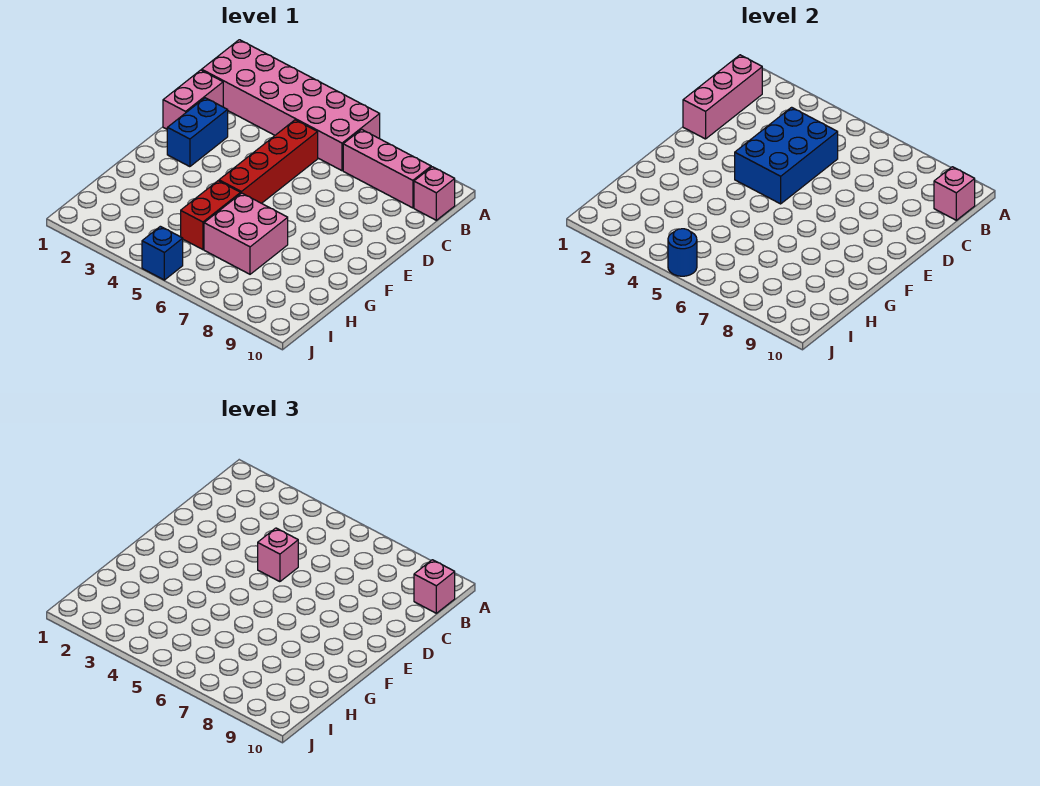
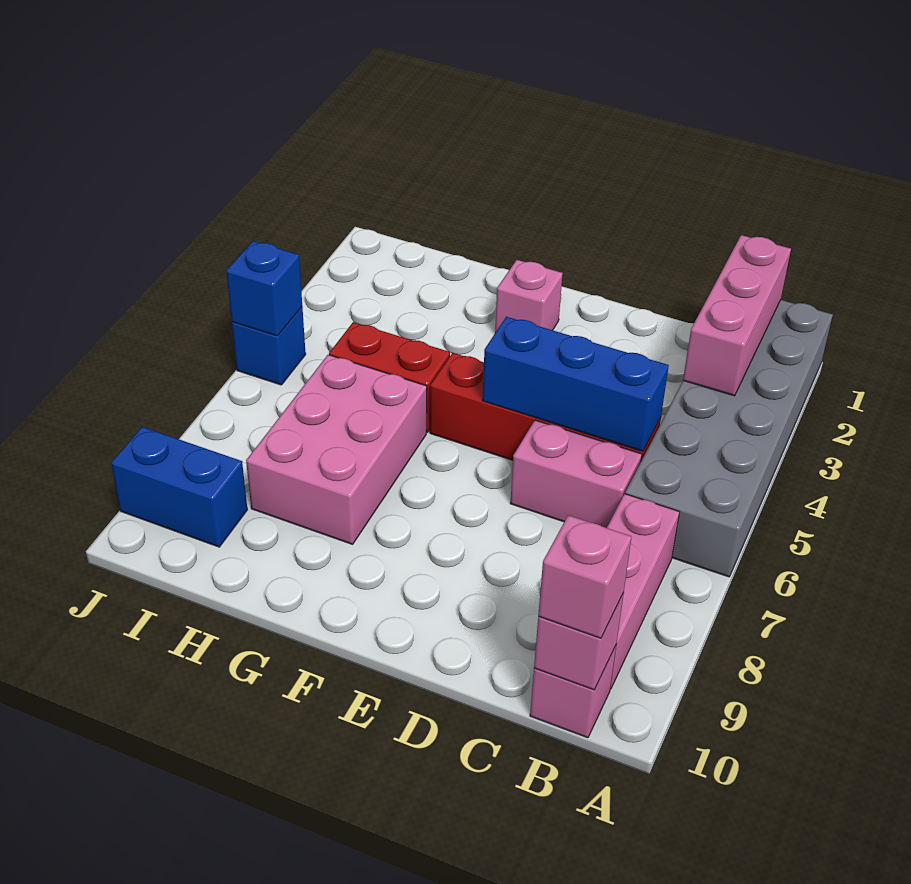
pink brick A1:B6 level 1 -> grey brick A1:B6 level 1
pink brick B1:D1 level 2 -> pink brick B1:B3 level 2
pink brick C1:D1 level 1 -> pink brick C6:D6 level 1
blue brick C4:E5 level 2 -> blue brick C5:E5 level 2
blue brick D2:E2 level 1 -> blue brick I9:J9 level 1
pink brick D5 level 3 -> pink brick F2 level 1
pink brick G6:H7 level 1 -> pink brick G6:H8 level 1
blue round brick J5 level 2 -> blue brick J5 level 2

